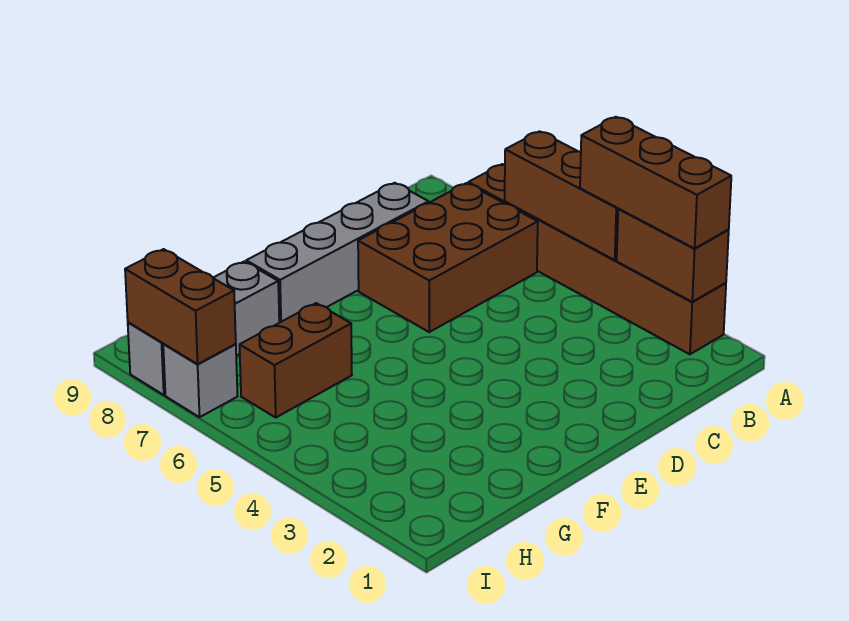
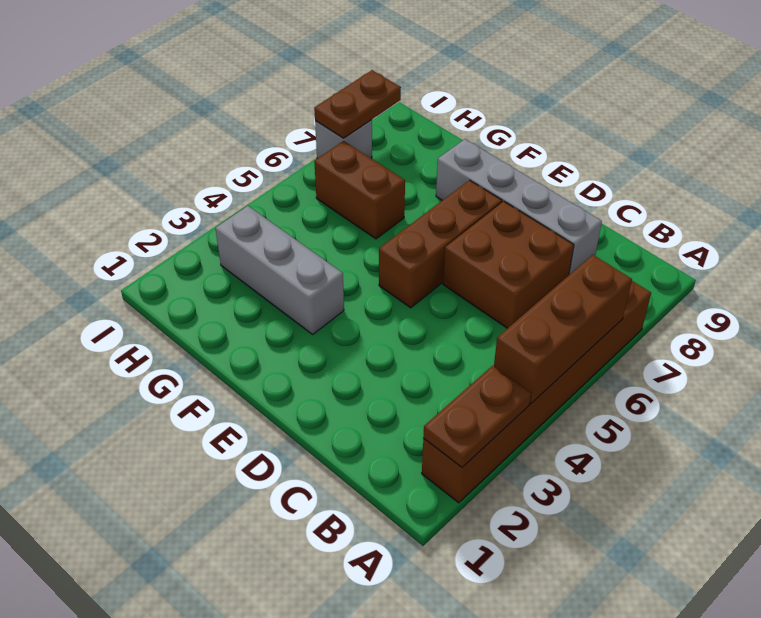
brown brick A2:A3 level 2 -> brown plate A2:A3 level 2
brown brick A2:A4 level 3 -> brown brick E5:E7 level 1
brown brick B6:D7 level 1 -> brown brick C6:D7 level 1
grey brick G8:I8 level 1 -> grey brick F3:H3 level 1
brown brick I7:I8 level 2 -> brown plate I7:I8 level 2

